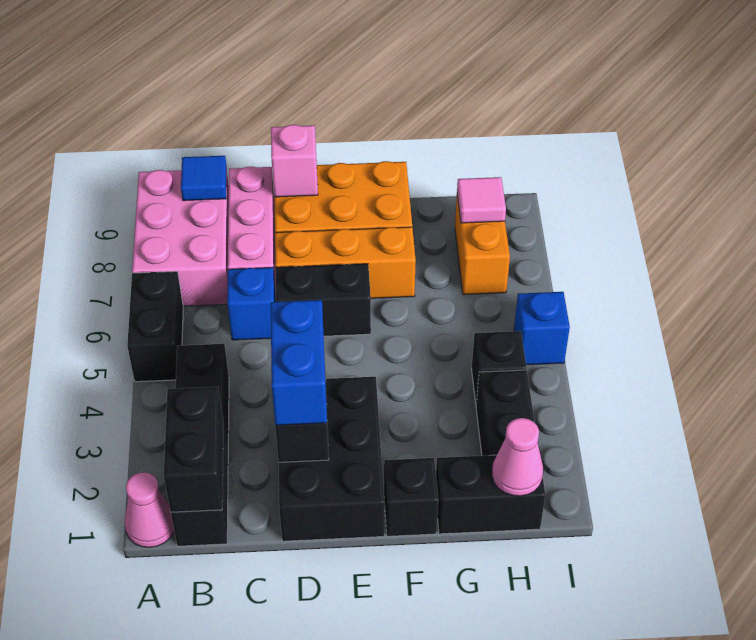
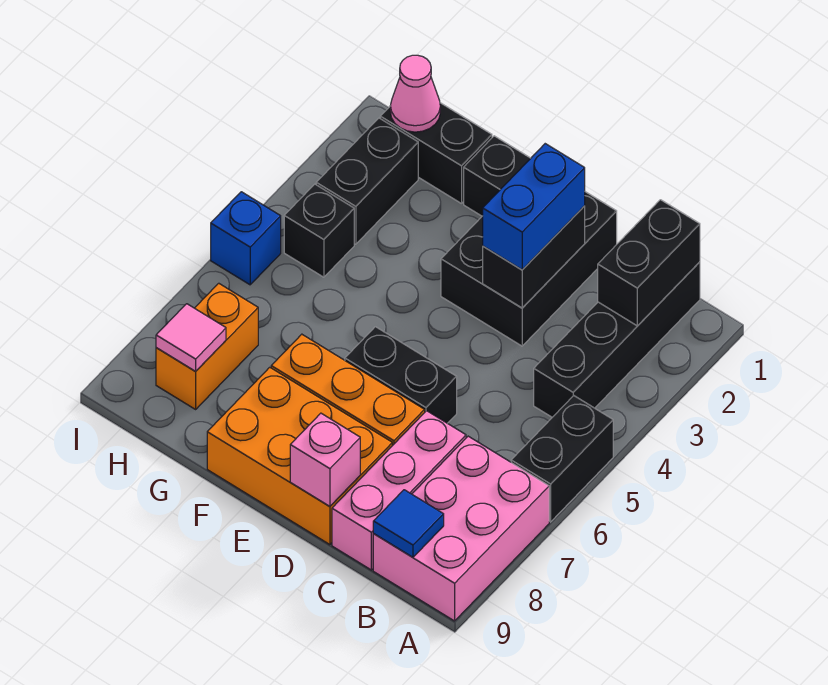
pink cone A1 level 1 -> none
blue brick C6 level 1 -> none

